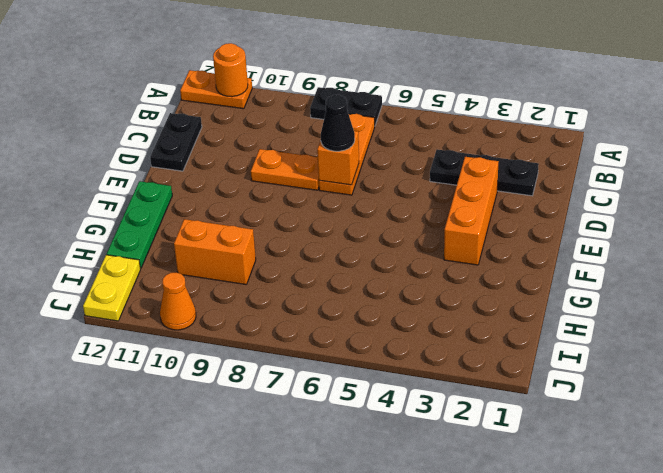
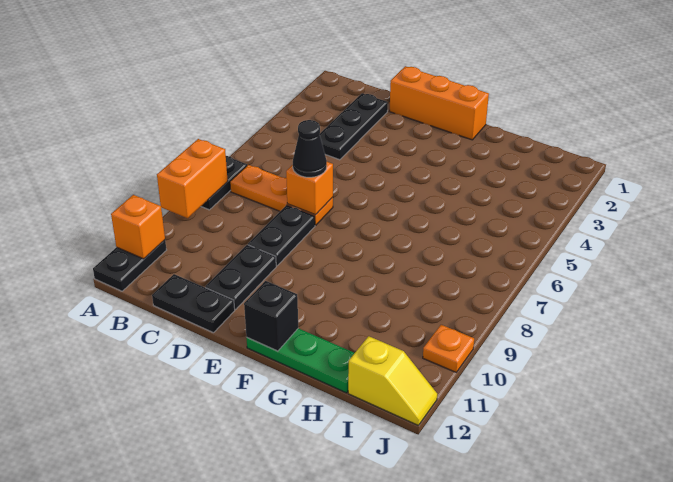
orange plate A11:A12 level 1 -> black plate A11:A12 level 1
orange round brick A11 level 2 -> orange brick A11 level 2
orange brick D3:F3 level 1 -> orange brick D1:F1 level 1
orange plate D8:D9 level 1 -> black plate D8:D9 level 1
none -> black plate D10:D11 level 1
none -> black brick F12 level 2
orange brick H9:H10 level 1 -> orange brick A8:A9 level 2
yellow plate I12:J12 level 1 -> yellow slope I12:J12 level 1 top I
orange cone J10 level 1 -> orange plate J10 level 1

